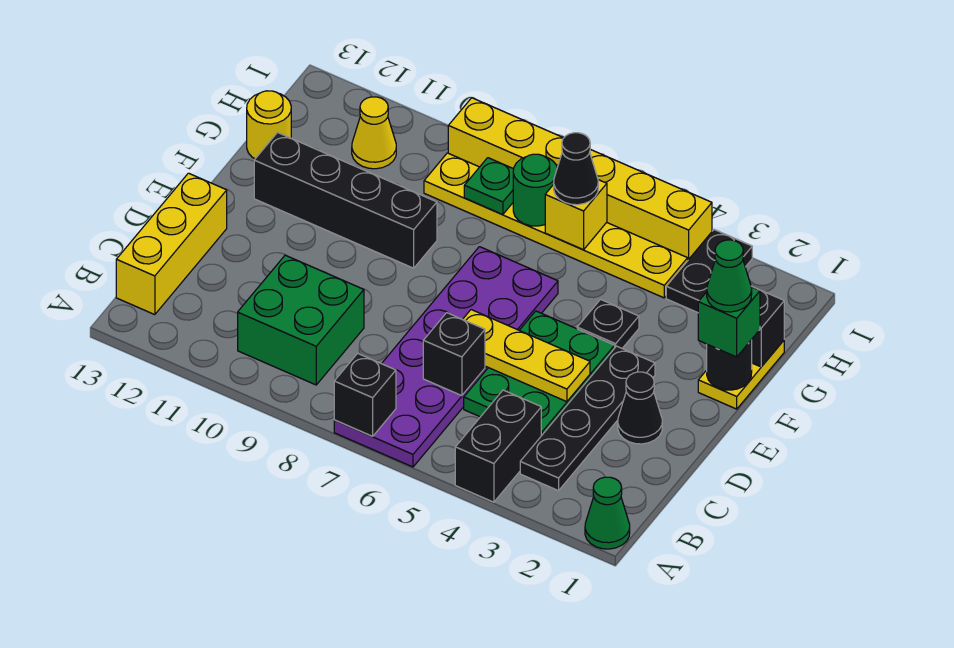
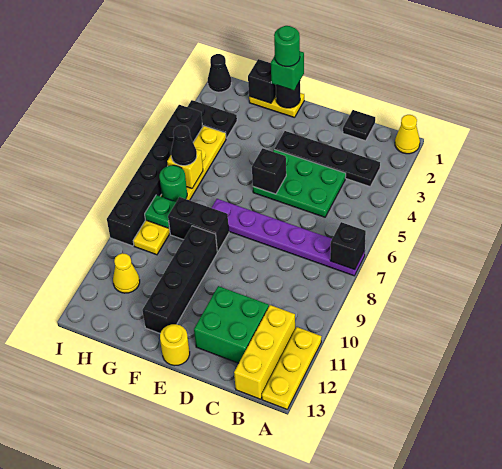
green cone A1 level 1 -> yellow cone A1 level 1
black brick A4:B4 level 1 -> black brick F8:G8 level 1
purple plate A6:F7 level 1 -> purple plate A7:F7 level 1
green brick B9:C10 level 1 -> green brick C11:D12 level 1
yellow brick B13:D13 level 1 -> yellow brick B11:B13 level 1
black brick C6 level 2 -> black brick E5 level 2
black cone D2 level 1 -> black cone I1 level 1
yellow plate D4:D6 level 2 -> yellow plate A11:A13 level 1
green cone F1 level 4 -> green round brick F1 level 4
black plate F4 level 1 -> black plate C1 level 1
yellow round brick G13 level 1 -> yellow round brick E13 level 1
yellow brick I4:I9 level 1 -> black brick I4:I9 level 1

